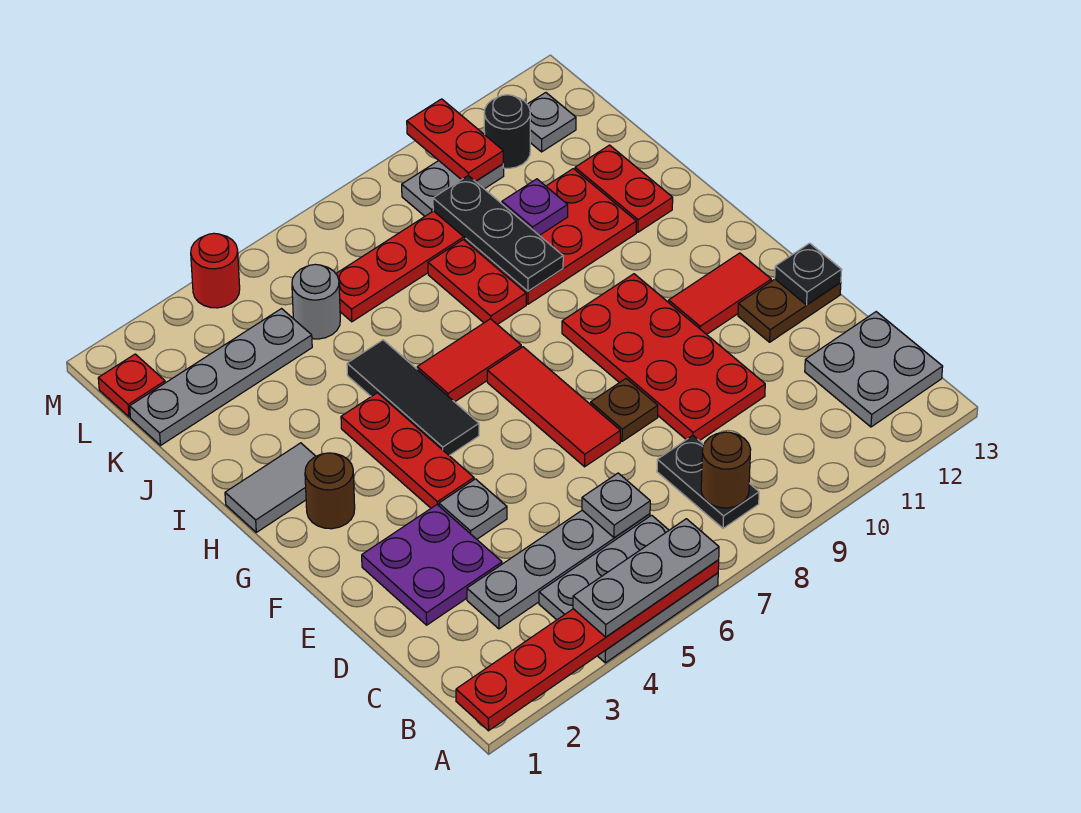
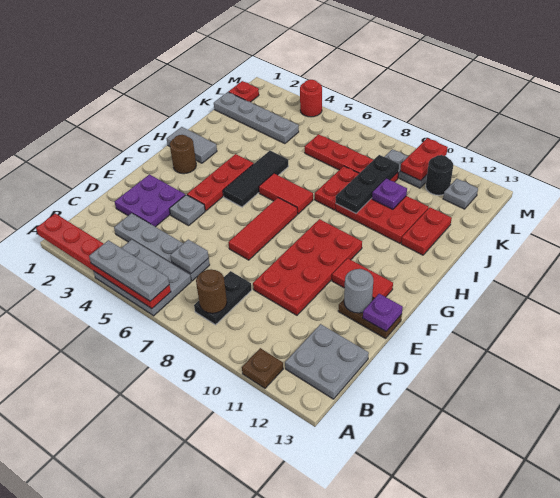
brown plate E8 level 1 -> brown plate A11 level 1
black plate E13 level 2 -> purple plate E13 level 2
grey round brick K5 level 1 -> grey round brick E12 level 2

